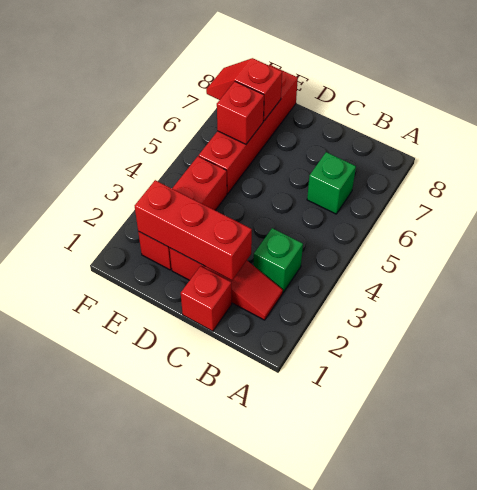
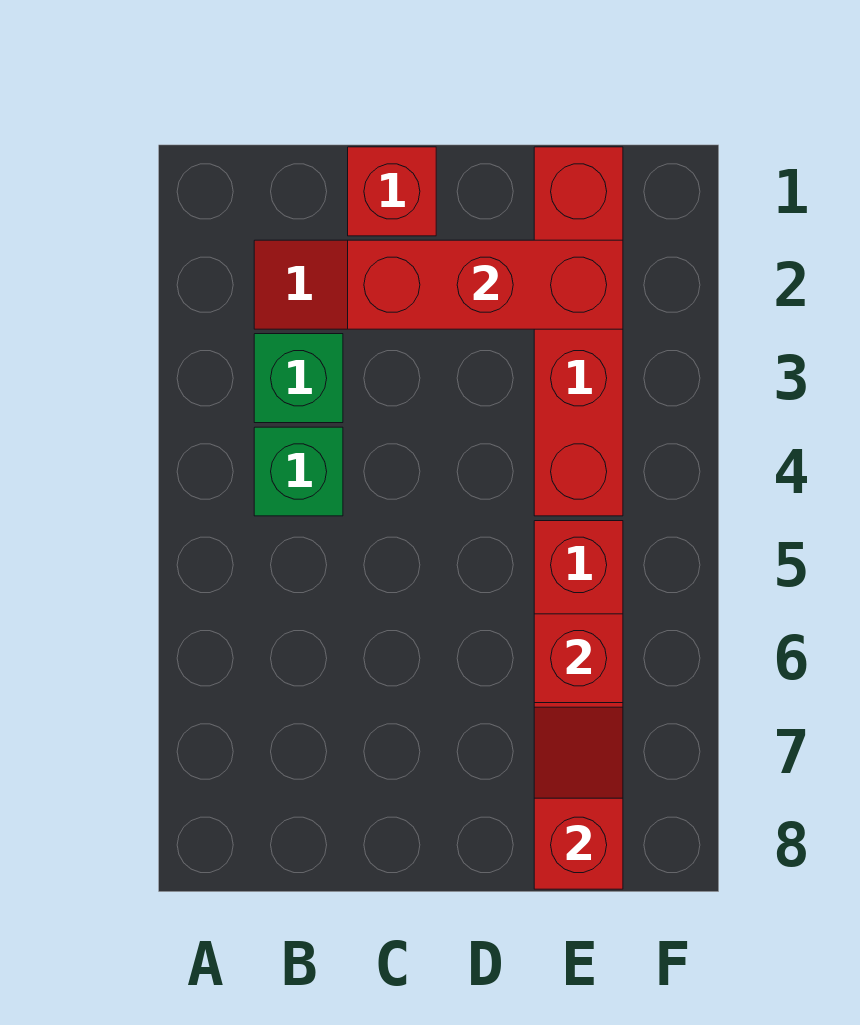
green brick B6 level 1 -> green brick B4 level 1
red brick E2:E4 level 1 -> red brick E1:E4 level 1
red slope E7:F7 level 2 top E -> red slope E7:E8 level 2 top 8

